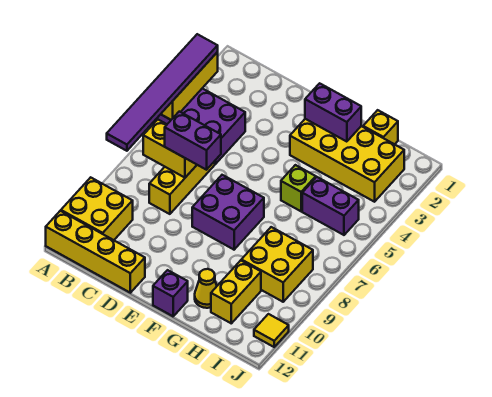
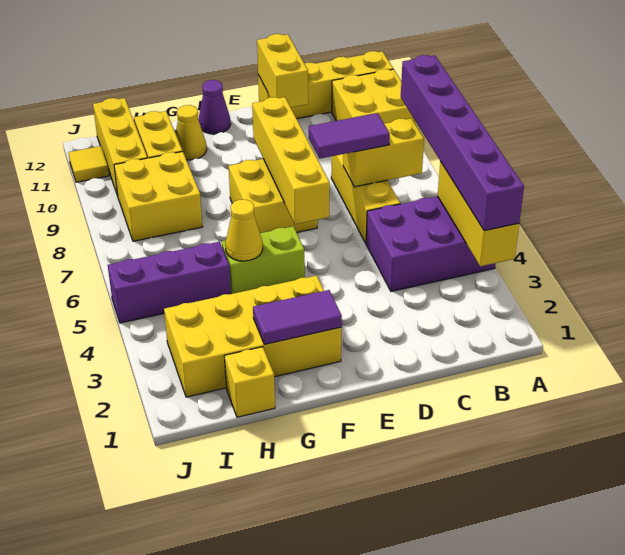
purple tile A3:A8 level 3 -> purple brick A3:A8 level 3
purple brick C7:D7 level 3 -> purple tile C7:D7 level 3
none -> yellow brick D11:D12 level 2
none -> yellow brick E6:E9 level 2
purple brick E7:F8 level 1 -> yellow brick E7:F8 level 1
purple brick F2:G2 level 2 -> purple tile F2:G2 level 2
purple brick F12 level 1 -> purple cone F12 level 1
lime brick G5 level 1 -> lime brick F5:G5 level 1
none -> yellow cone G5 level 2
purple brick H5:I5 level 1 -> purple brick H5:J5 level 1
none -> yellow brick I10:I12 level 1

